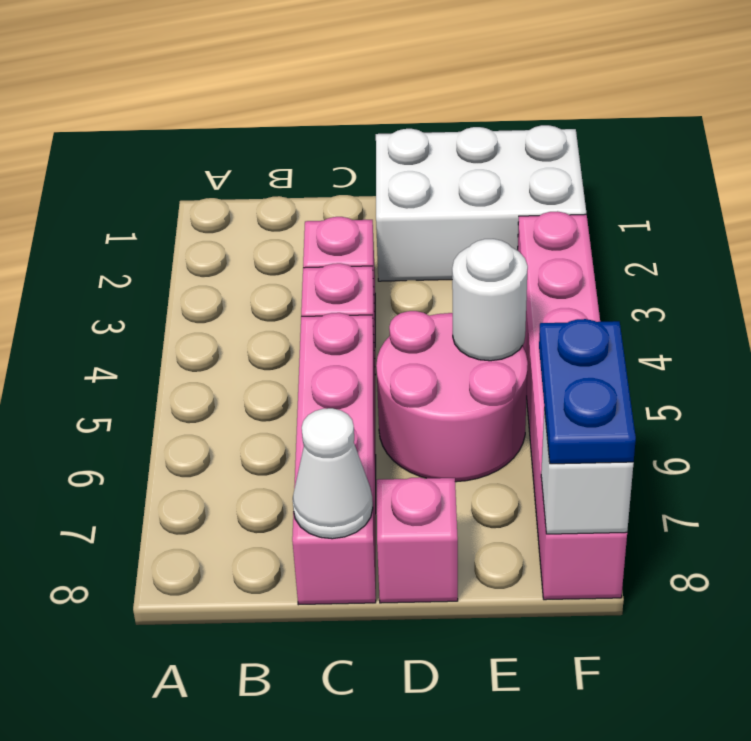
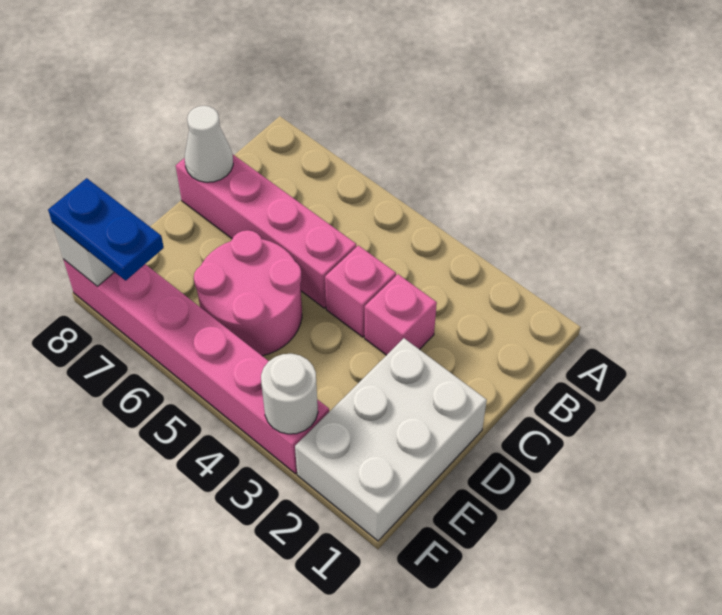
pink brick D8 level 1 -> none
white round brick E5 level 2 -> white round brick F3 level 2

